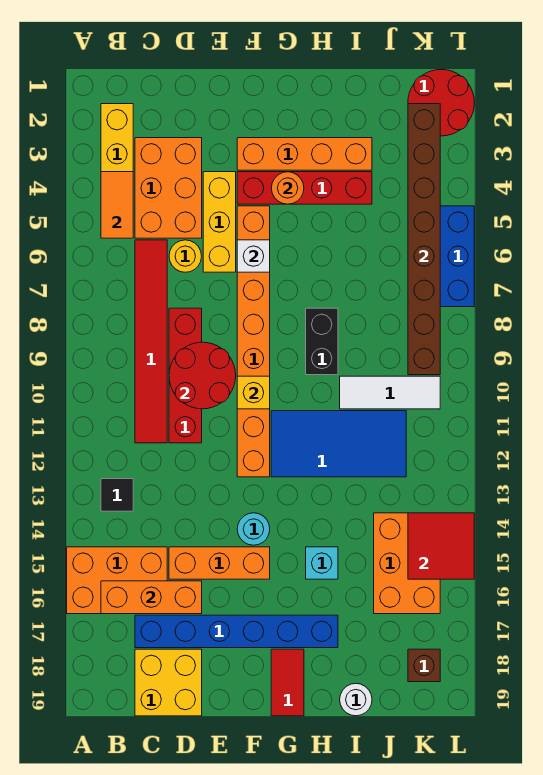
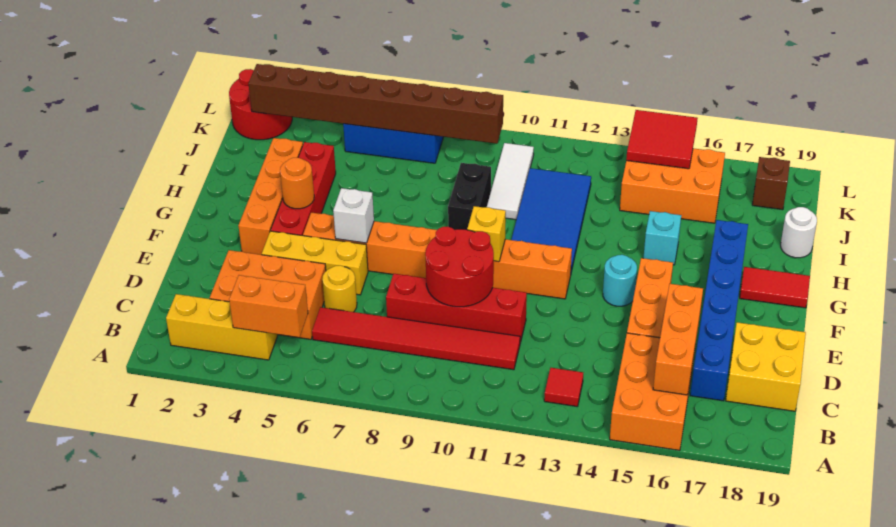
orange tile B4:B5 level 2 -> orange brick B4:B5 level 2
black tile B13 level 1 -> red tile B13 level 1
black brick H8:H9 level 1 -> black brick H9:I9 level 1

